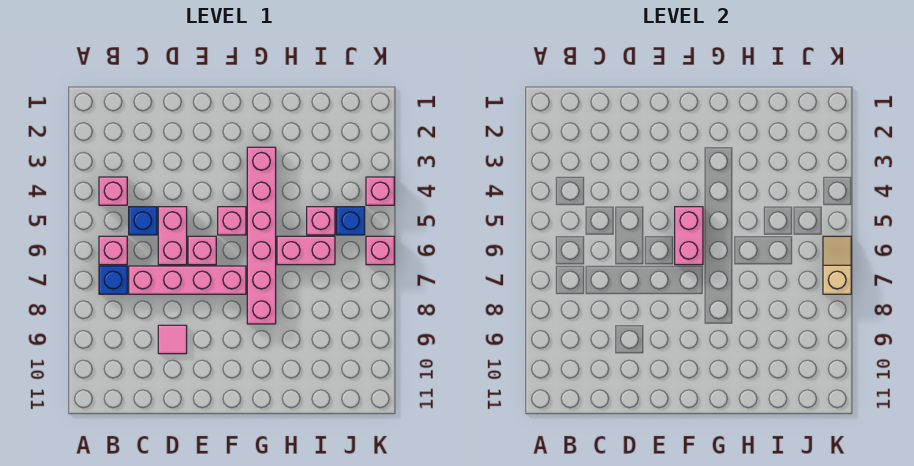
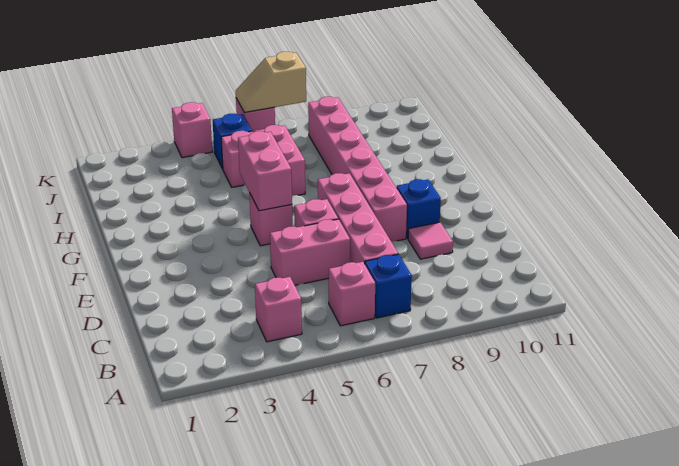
blue brick C5 level 1 -> blue brick E9 level 1
pink brick F5:F6 level 2 -> pink brick F5:G5 level 2
pink brick G3:G8 level 1 -> pink brick E8:J8 level 1

